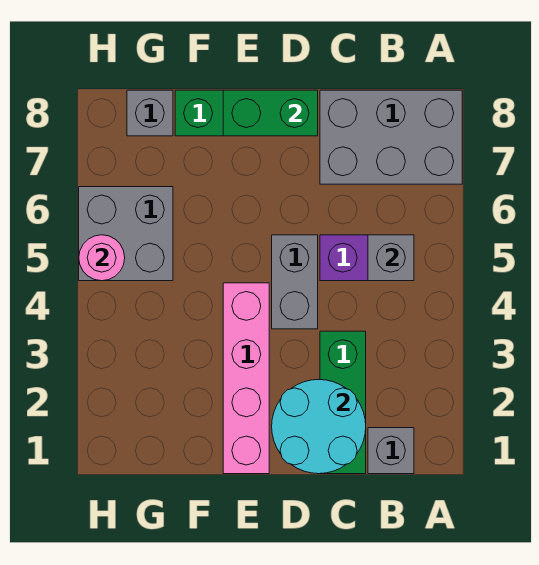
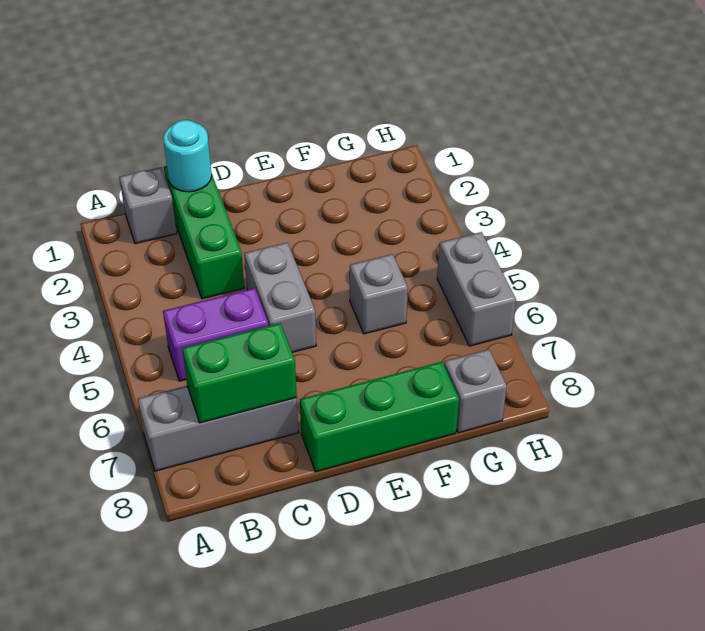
grey brick A7:C8 level 1 -> grey brick A7:C7 level 1
grey brick B5 level 2 -> grey brick F5 level 1
cyan round brick C1:D2 level 2 -> cyan round brick C1 level 2
green brick D8:E8 level 2 -> green brick B7:C7 level 2
pink brick E1:E4 level 1 -> none
grey brick G5:H6 level 1 -> grey brick H5:H6 level 1
pink round brick H5 level 2 -> none

